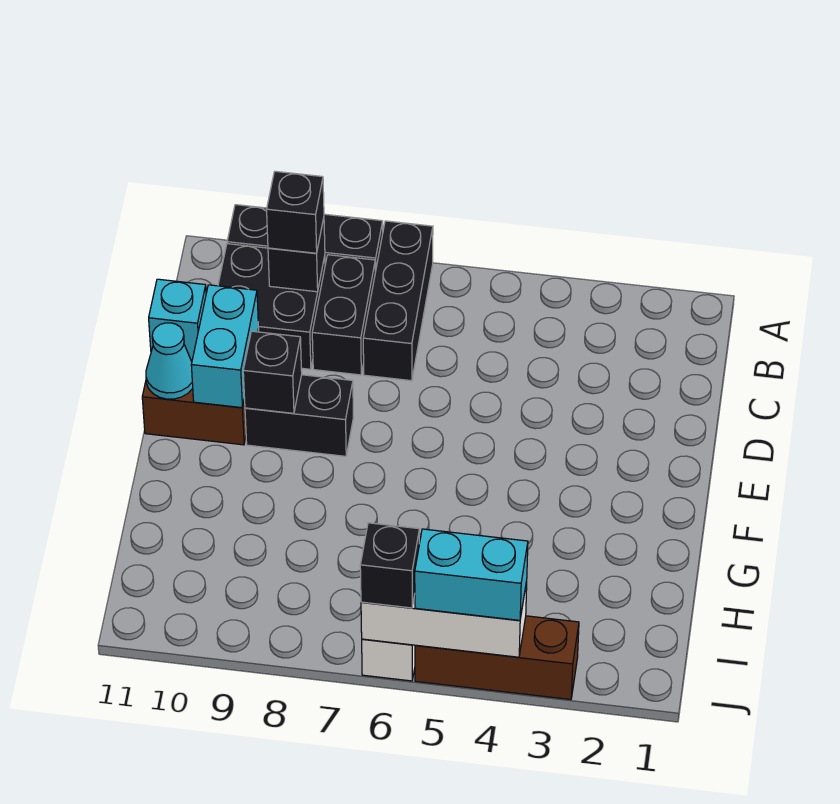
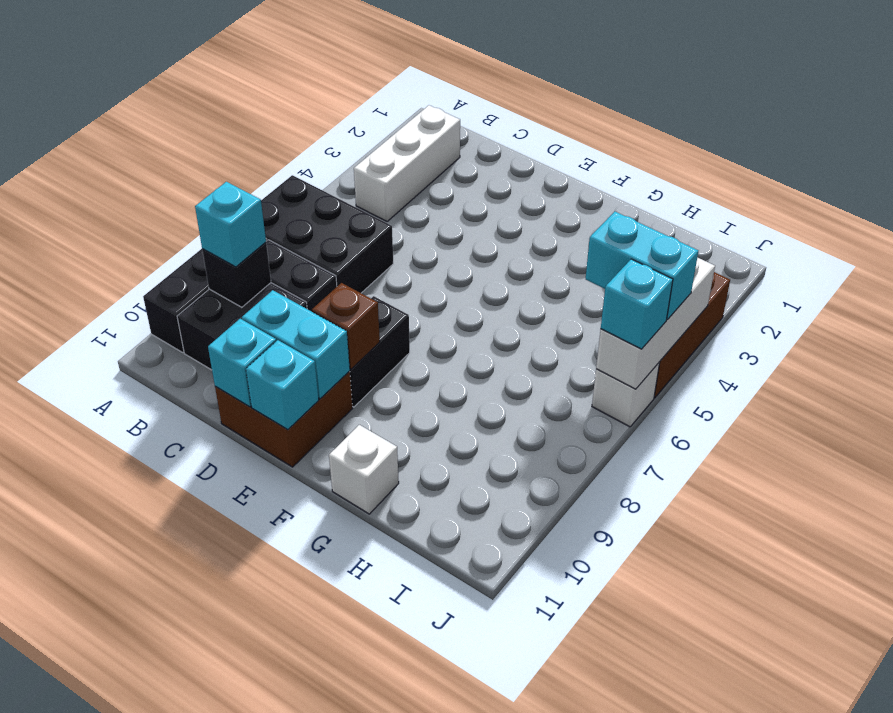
black brick A7:C7 level 1 -> black brick A6:C7 level 1
none -> white brick B2:B4 level 1
black brick B9 level 3 -> cyan brick B9 level 3
black brick E9 level 2 -> brown brick E9 level 2
cyan cone E11 level 2 -> cyan brick E11 level 2
none -> white brick G11 level 1
cyan brick J4:J5 level 3 -> cyan brick I5:J5 level 3
black brick J6 level 3 -> cyan brick J6 level 3

